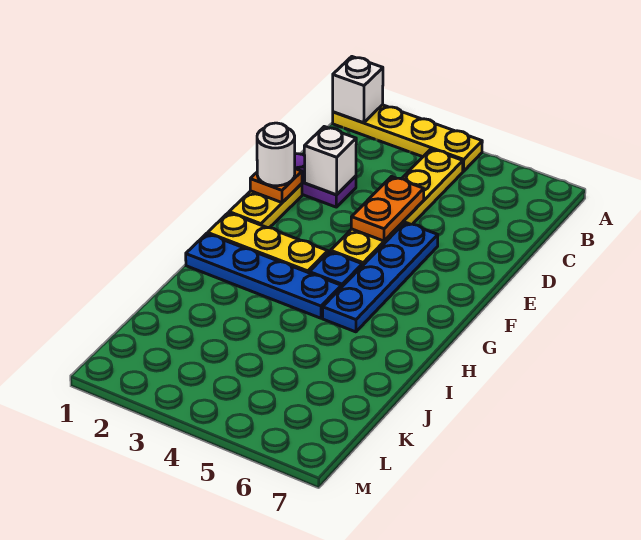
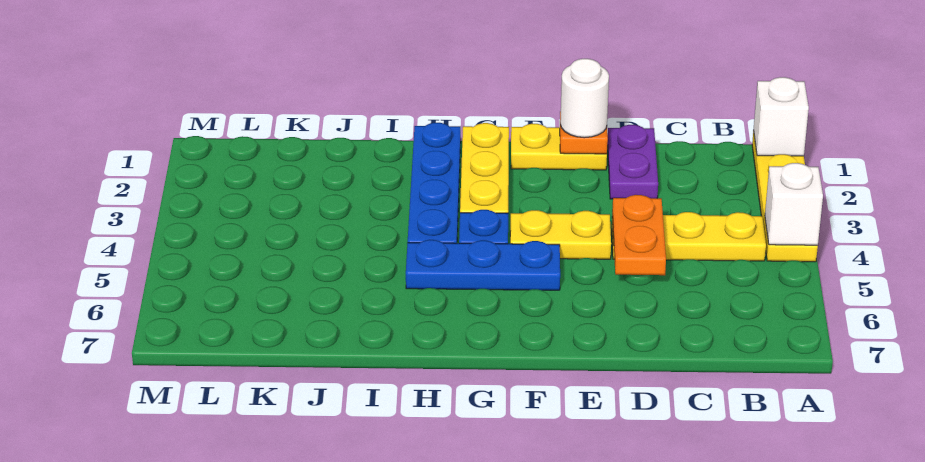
white brick D2 level 2 -> white brick A4 level 2
orange plate D4:E4 level 2 -> orange plate D4:D5 level 2
blue plate E5:H5 level 1 -> blue plate F5:H5 level 1

